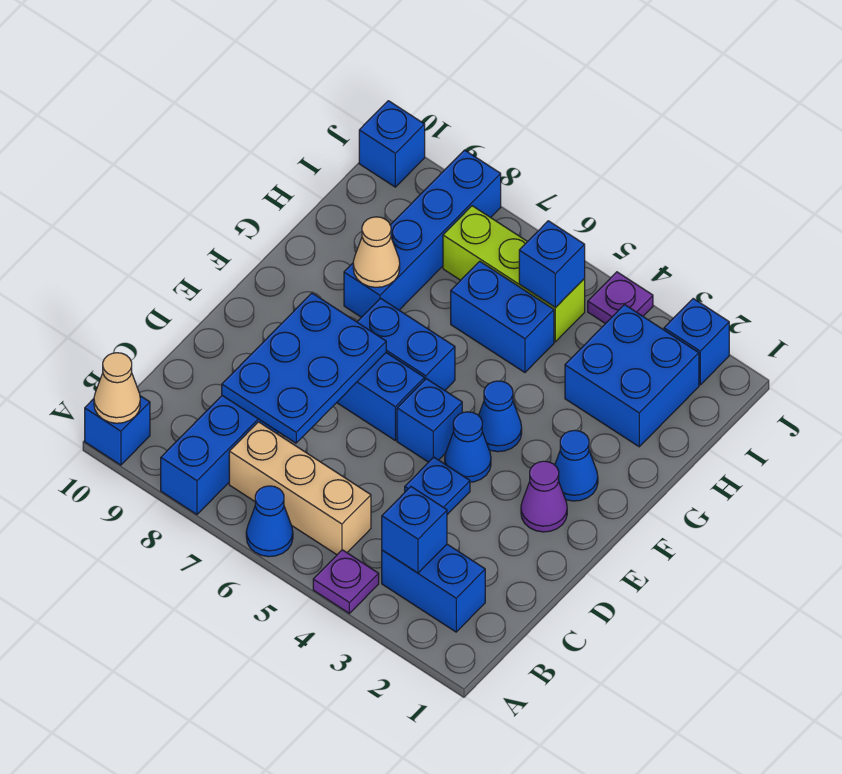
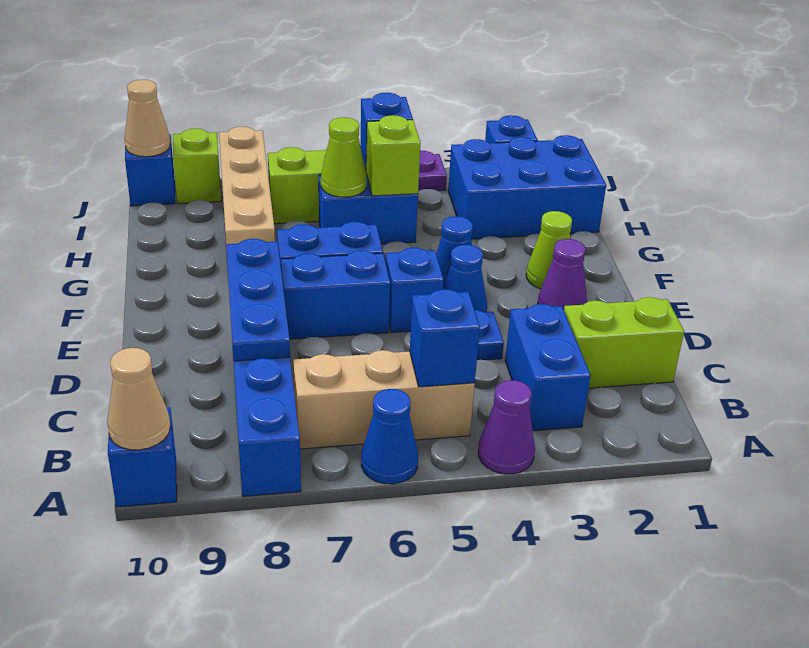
purple plate A4 level 1 -> purple cone A4 level 1
blue brick B2:B3 level 1 -> blue brick B3:C3 level 1
blue brick B3 level 2 -> blue brick B5 level 2
none -> lime brick C1:C2 level 1
blue plate C7:E8 level 2 -> blue plate C8:E8 level 2
blue cone F2 level 1 -> lime cone F2 level 1
blue brick G8:J8 level 1 -> tan brick G8:J8 level 1
tan cone G8 level 2 -> tan cone J10 level 2
blue brick H2:I3 level 1 -> blue brick H1:I3 level 1
none -> lime brick H5 level 2
none -> lime cone H6 level 2
none -> lime brick J9 level 1

